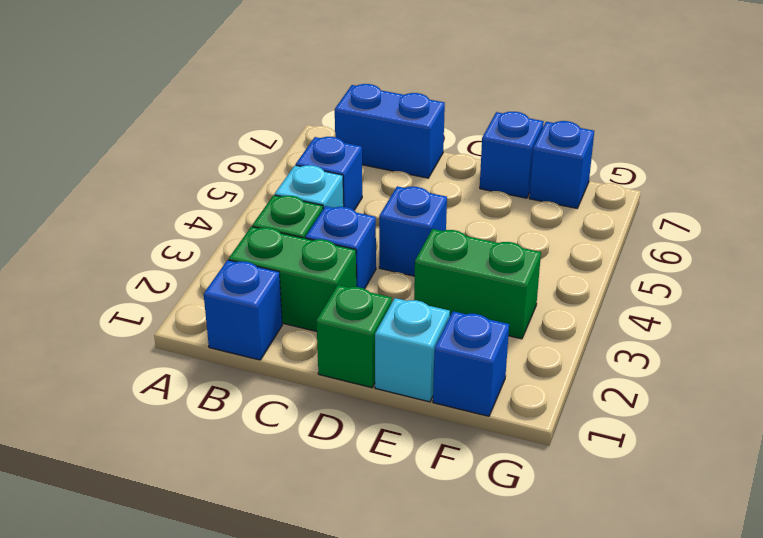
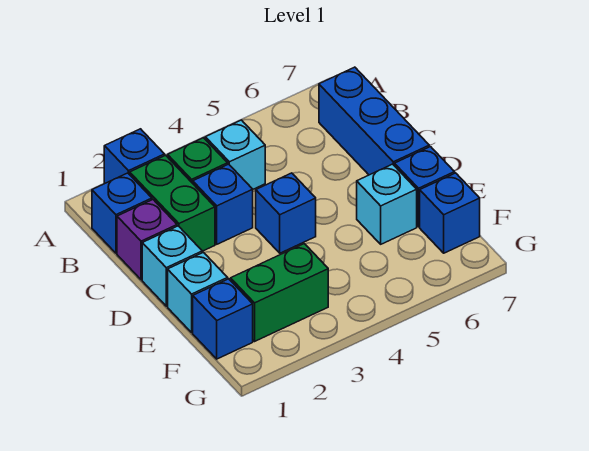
blue brick B5 level 1 -> blue brick A2 level 1
blue brick B7:C7 level 1 -> blue brick B7:D7 level 1
none -> purple brick C1 level 1
green brick D1 level 1 -> cyan brick D1 level 1
green brick E3:F3 level 1 -> green brick F2:F3 level 1
none -> cyan brick E6 level 1

